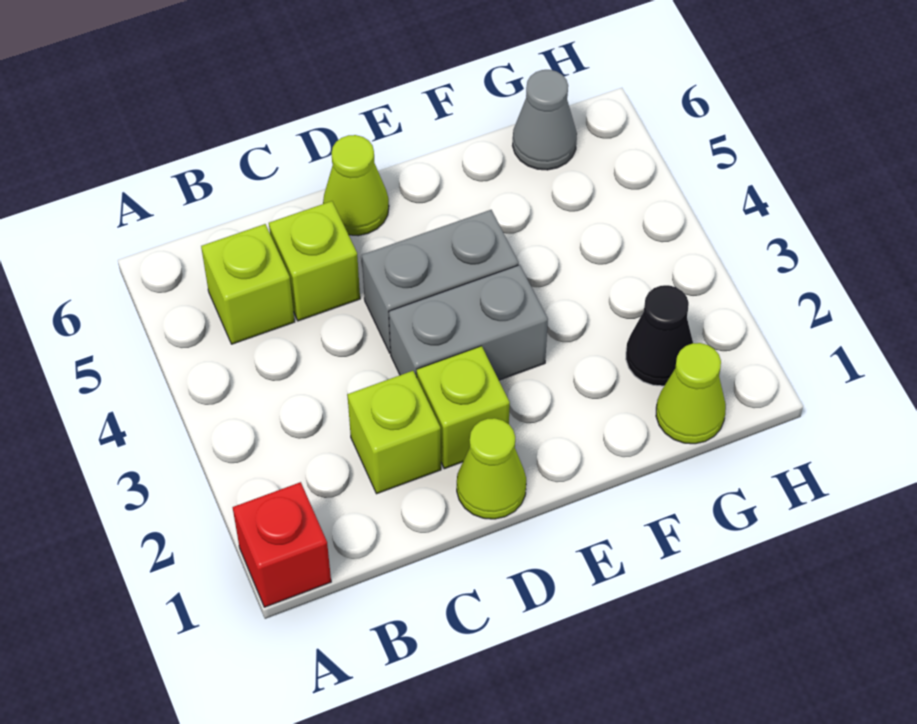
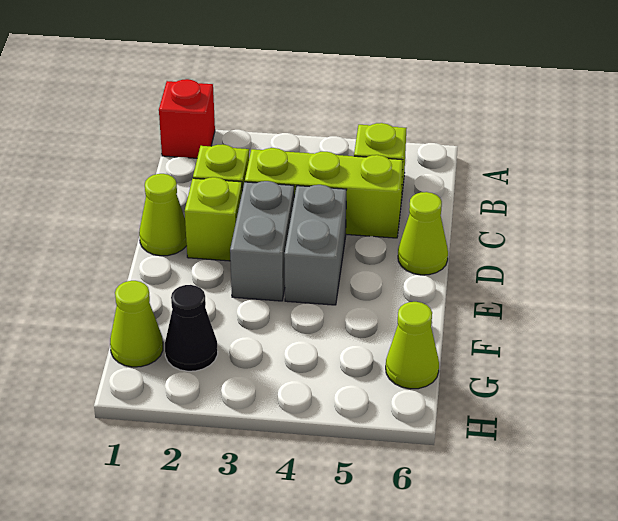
lime brick C5 level 1 -> lime brick C3:C5 level 1
grey cone G6 level 1 -> lime cone G6 level 1

